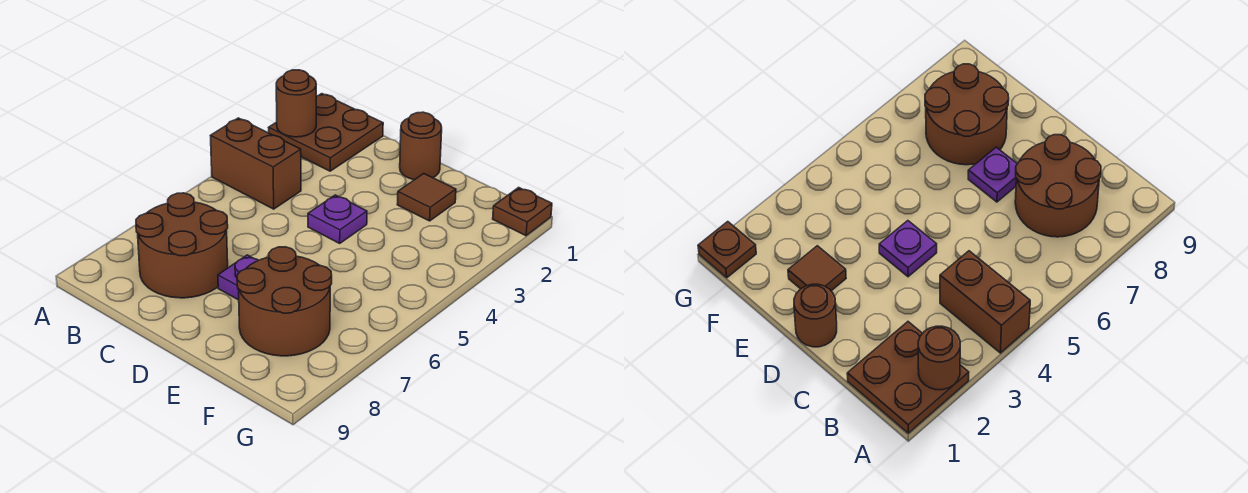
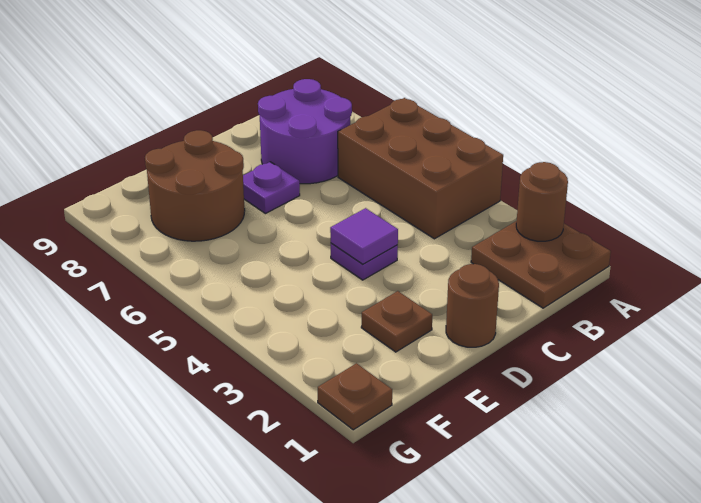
brown brick A4:B4 level 1 -> brown brick A4:B6 level 1
brown round brick B7:C8 level 1 -> purple round brick B7:C8 level 1
none -> purple tile D4 level 2
brown tile E2 level 1 -> brown plate E2 level 1

